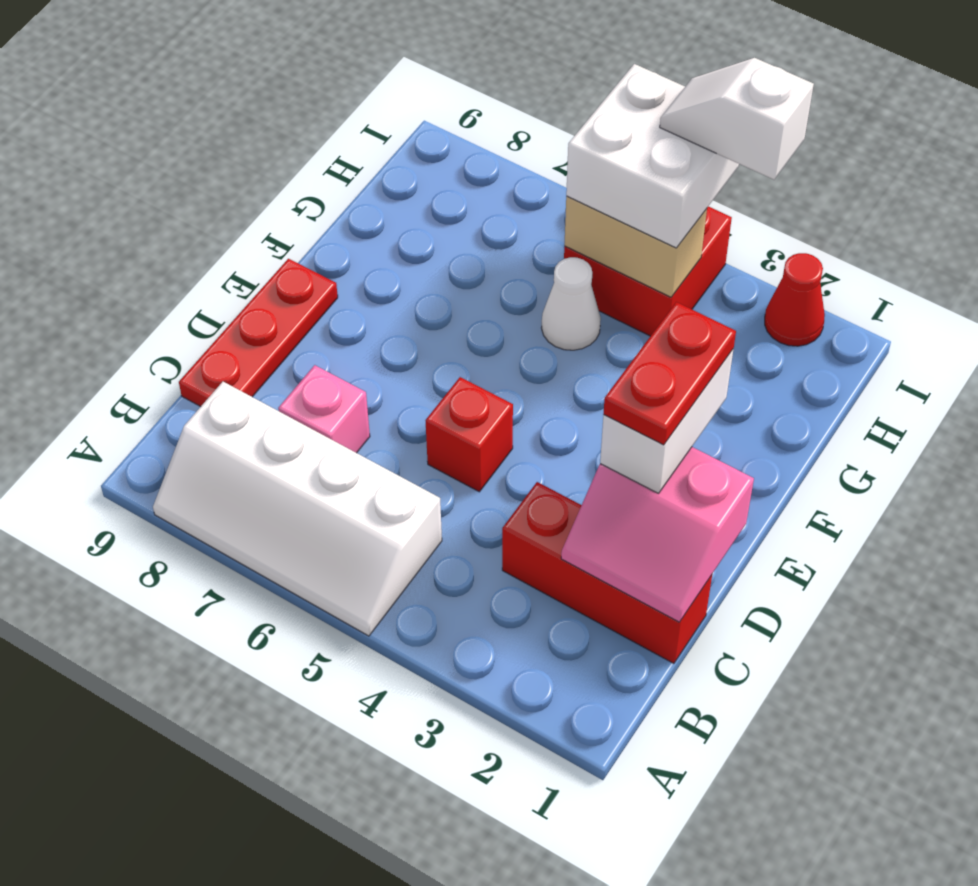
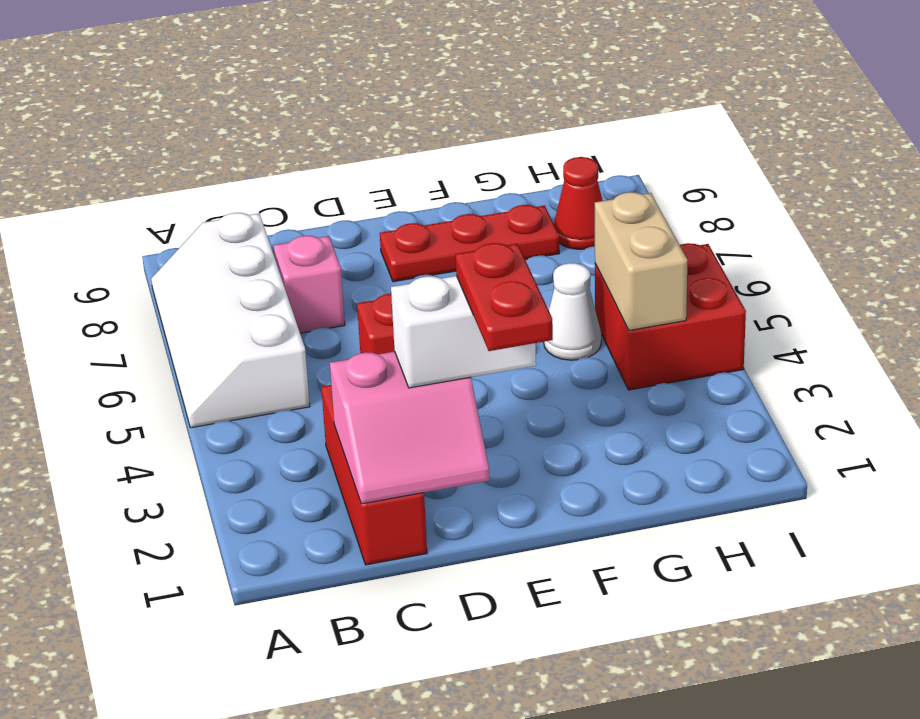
pink slope C1:D2 level 2 top D -> pink slope C1:D2 level 2 top 2
red plate C9:E9 level 1 -> red plate E8:G8 level 1
red plate D2:E2 level 4 -> red plate E1:E2 level 4
white brick H4:I5 level 3 -> none
red cone I2 level 1 -> red cone H8 level 1
white slope I3:I4 level 4 top 3 -> none

